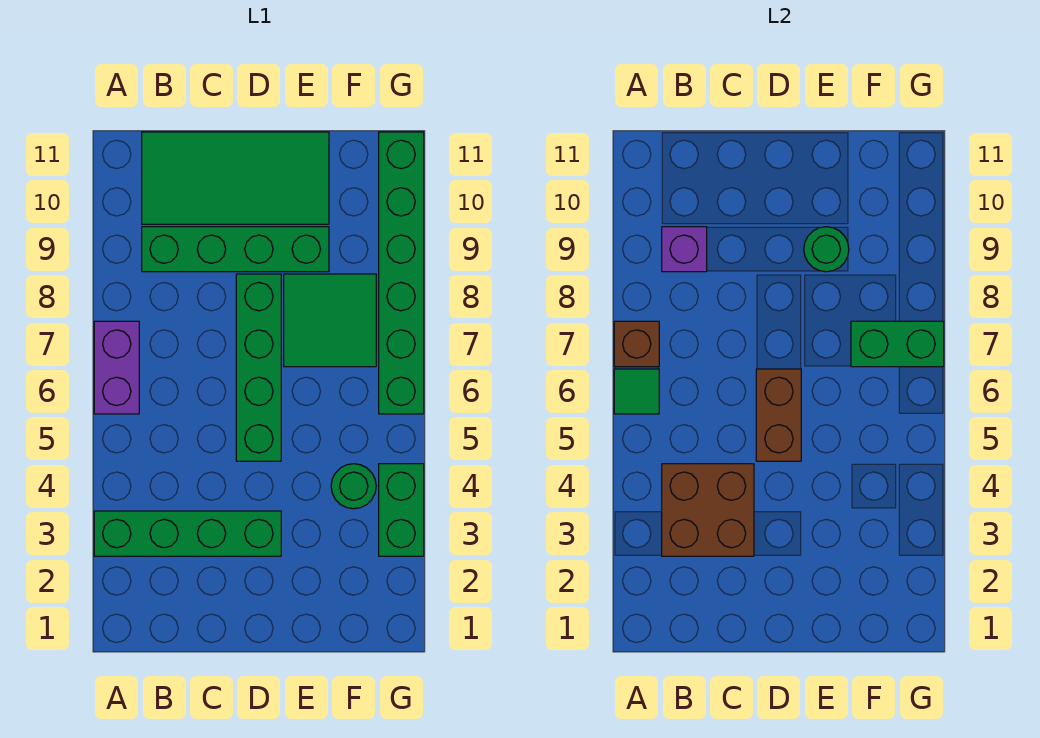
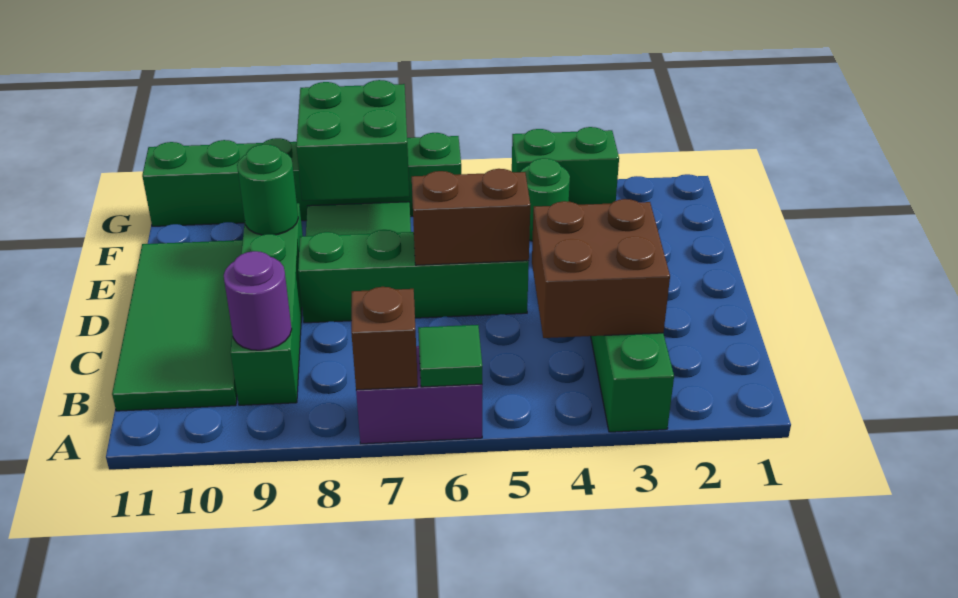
purple brick B9 level 2 -> purple round brick B9 level 2
green brick F7:G7 level 2 -> green brick F7:G8 level 2

